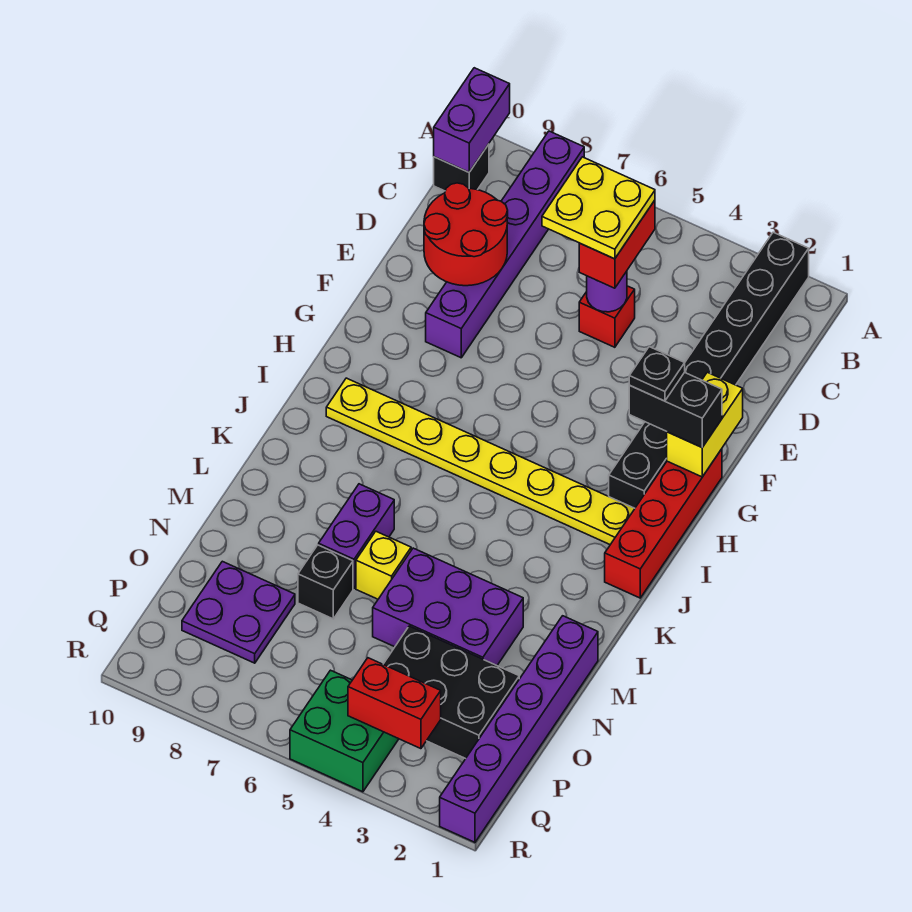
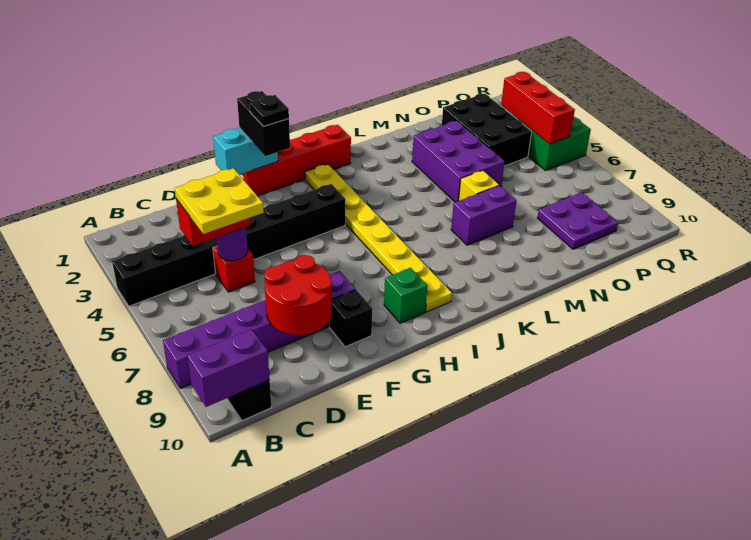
black brick A2:H2 level 1 -> black brick A4:H4 level 1
yellow brick F1:G1 level 2 -> cyan brick F1:G1 level 2
none -> green brick H9 level 1
purple brick M1:R1 level 1 -> none
black brick N7 level 1 -> black brick F9 level 1
red brick Q3:Q4 level 2 -> red brick Q3:Q5 level 2

